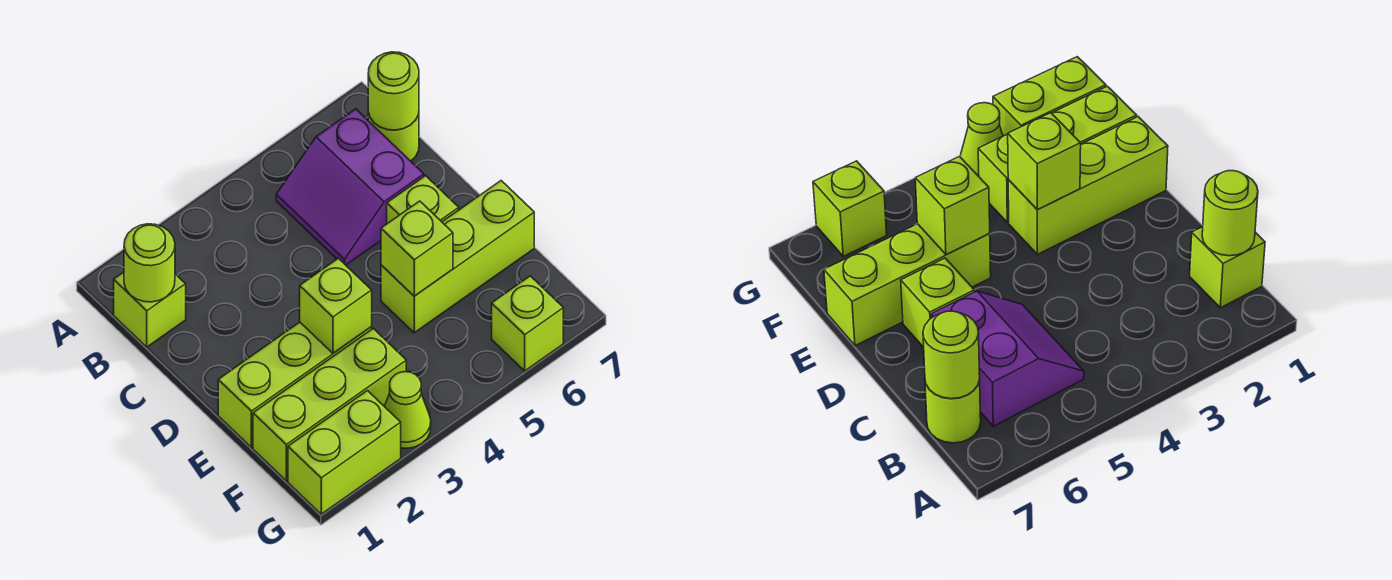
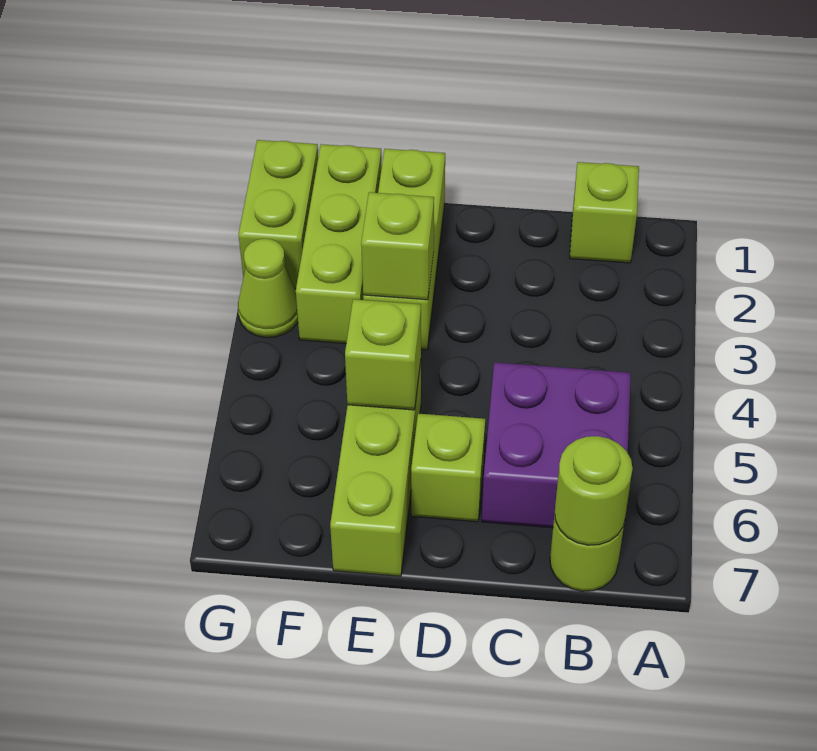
lime round brick B1 level 2 -> none
purple slope B5:C6 level 1 top 6 -> purple brick B5:C6 level 1
lime brick G6 level 1 -> none

